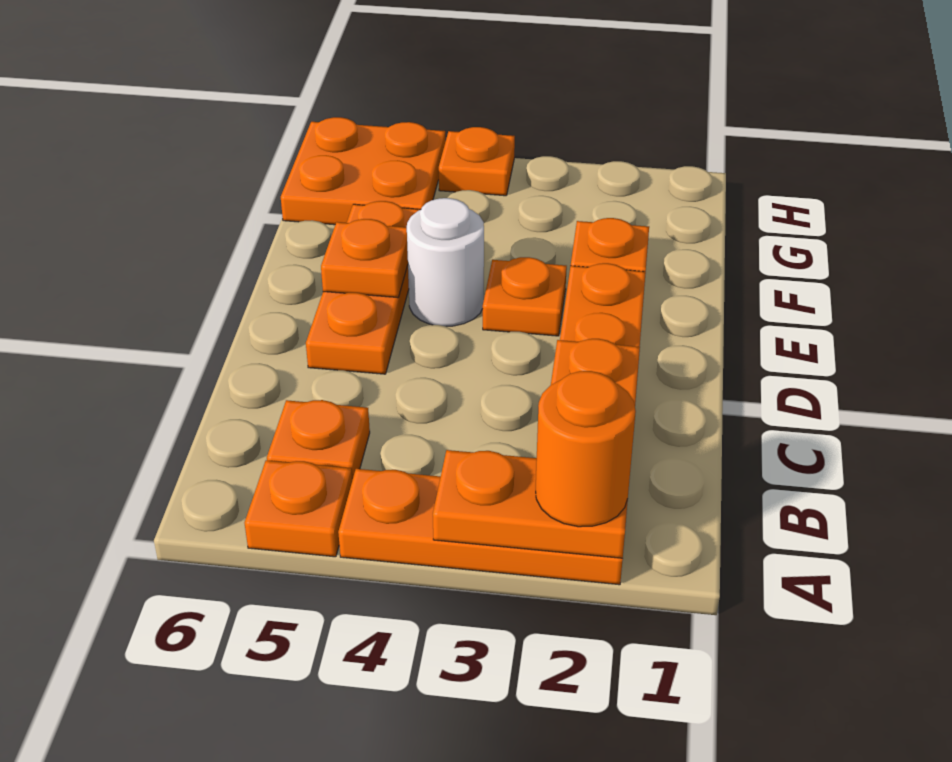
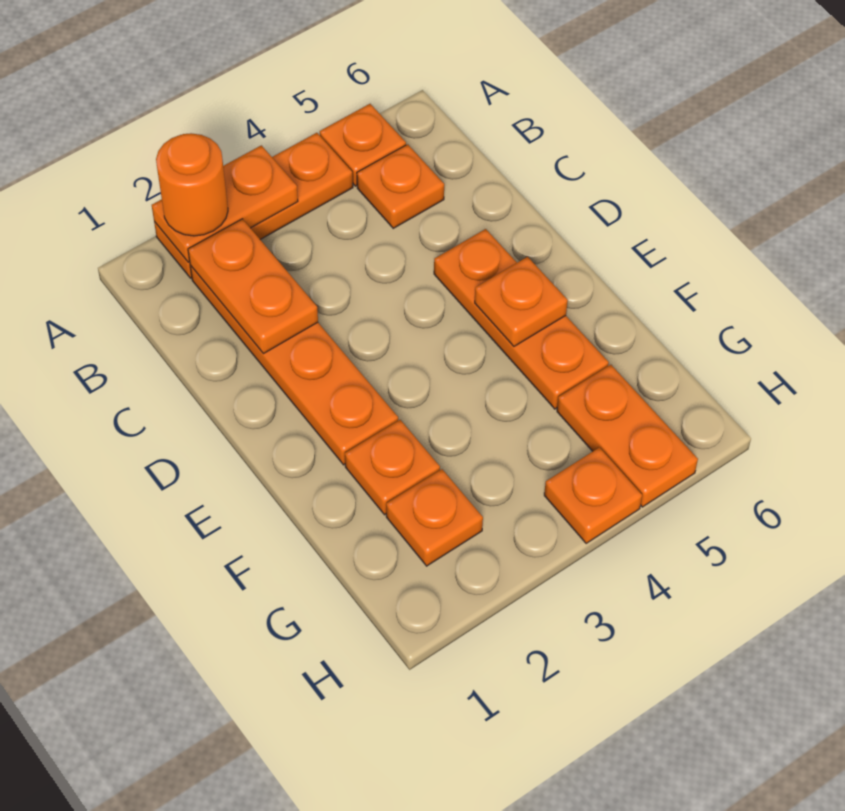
orange plate E3 level 1 -> orange plate G2 level 1
white round brick E4 level 1 -> none
orange plate G5:H6 level 1 -> orange plate G5:H5 level 1

